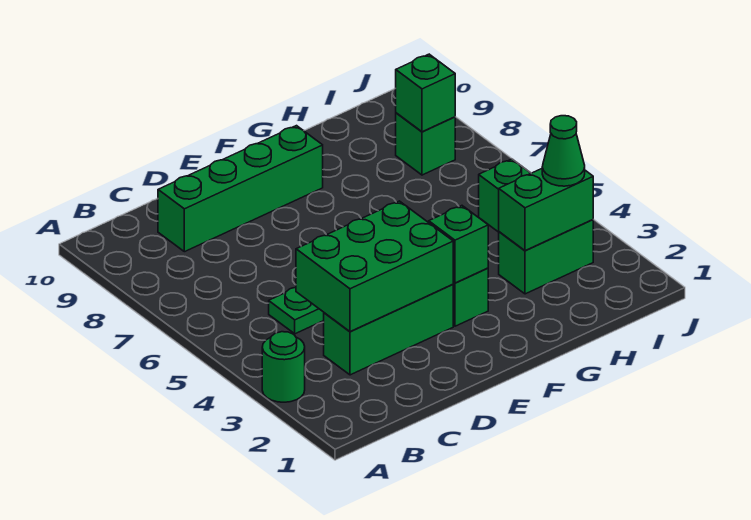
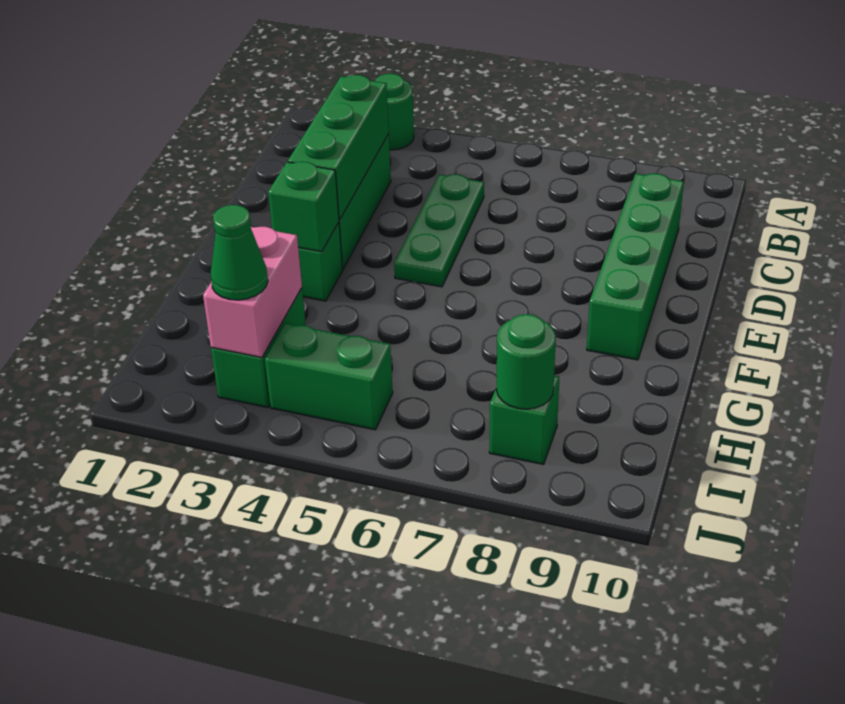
green brick C3:E4 level 2 -> green brick C3:E3 level 2
green brick H3:I3 level 2 -> pink brick H3:I3 level 2
green brick I8 level 2 -> green round brick I8 level 2

